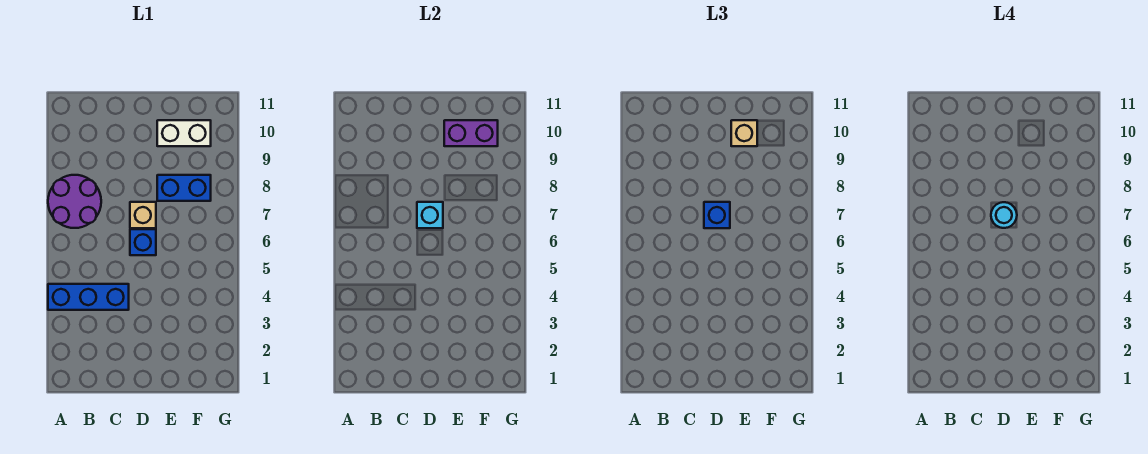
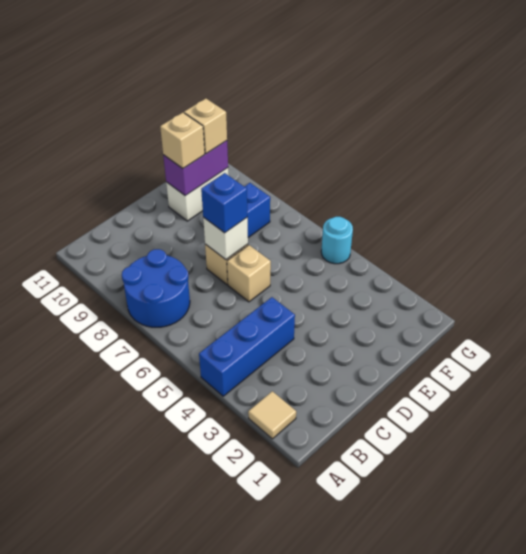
none -> tan tile A2 level 1
purple round brick A7:B8 level 1 -> blue round brick A7:B8 level 1
blue brick D6 level 1 -> tan brick D6 level 1
cyan brick D7 level 2 -> white brick D7 level 2
cyan round brick D7 level 4 -> cyan round brick G5 level 1
none -> tan brick F10 level 3

